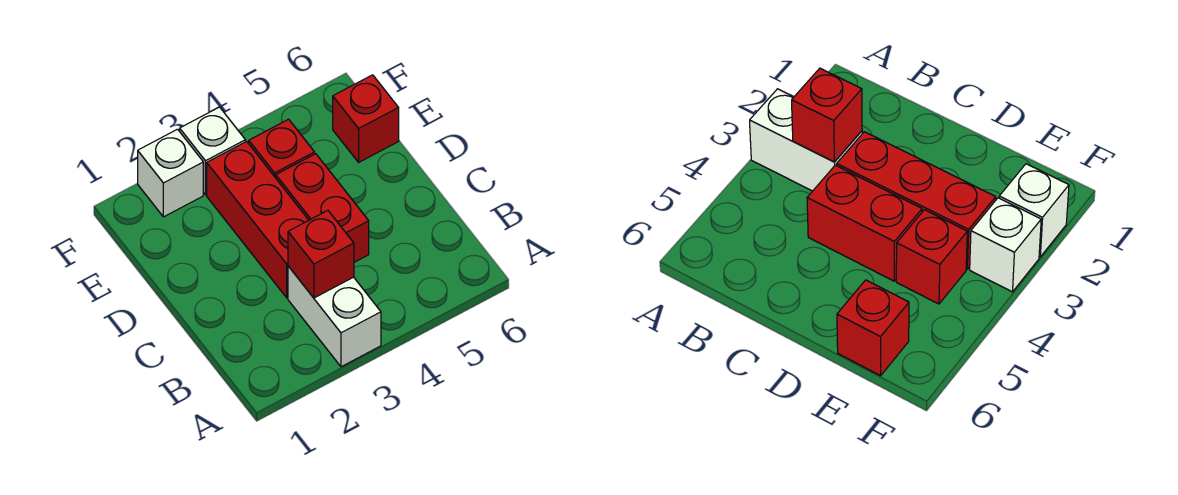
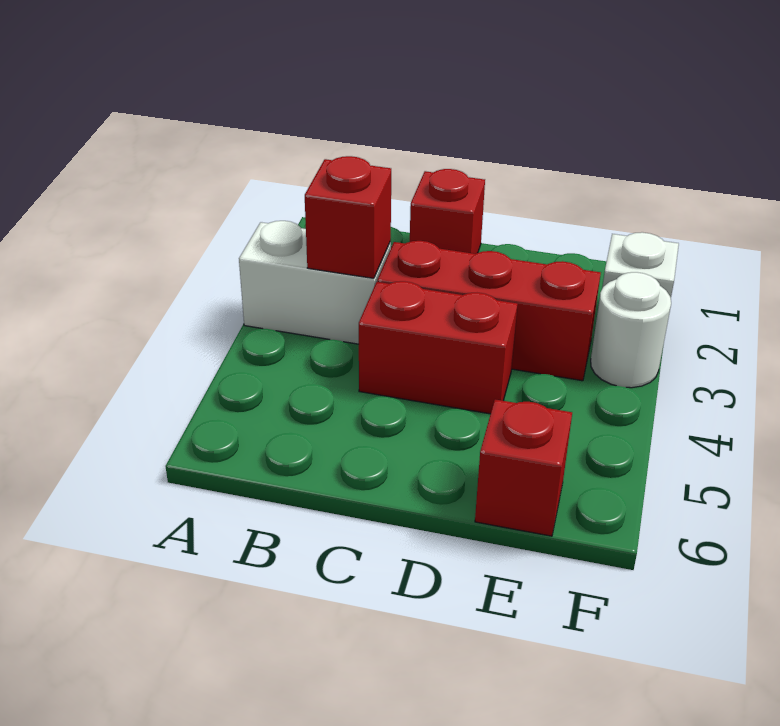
red brick E4 level 1 -> red brick C1 level 1
white brick F3 level 1 -> white round brick F3 level 1

